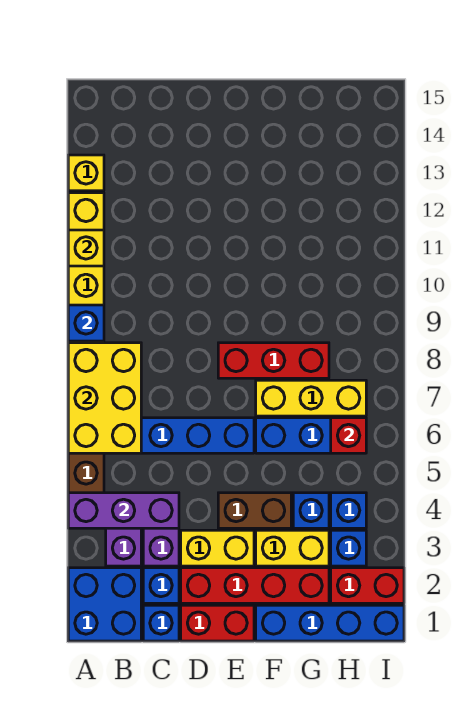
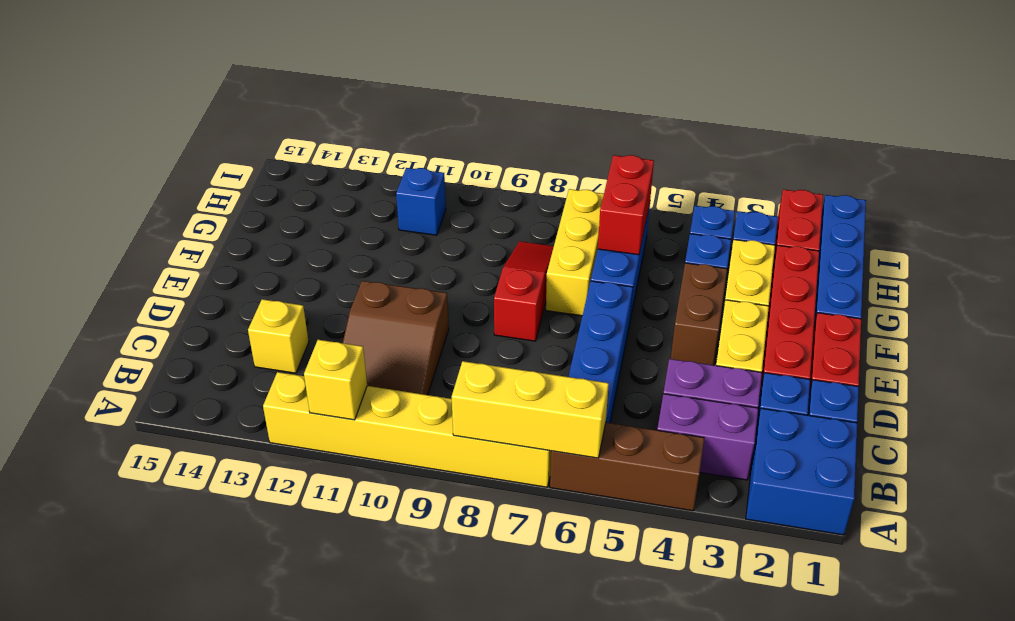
purple brick A4:C4 level 2 -> none
yellow brick A6:B8 level 2 -> yellow brick A6:A8 level 2
blue brick A9 level 2 -> blue brick H11 level 1
yellow brick A13 level 1 -> yellow brick C13 level 1
none -> brown slope B10:D11 level 1 top D
red brick E8:G8 level 1 -> red slope E8:G8 level 1 top E
red brick H6 level 2 -> red brick G6:H6 level 2

